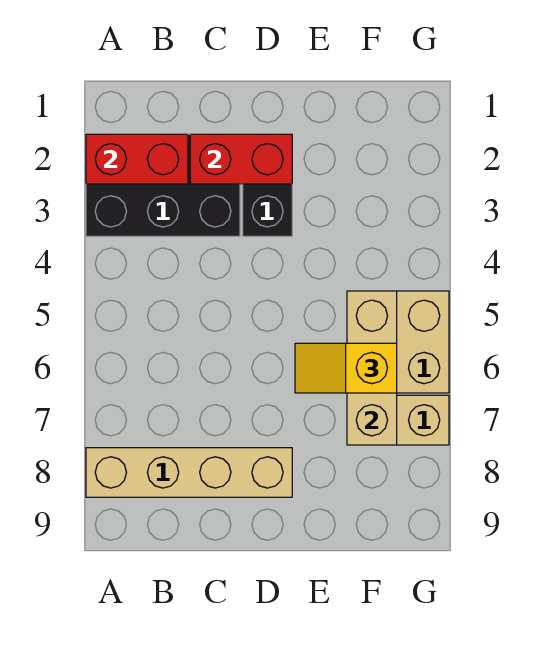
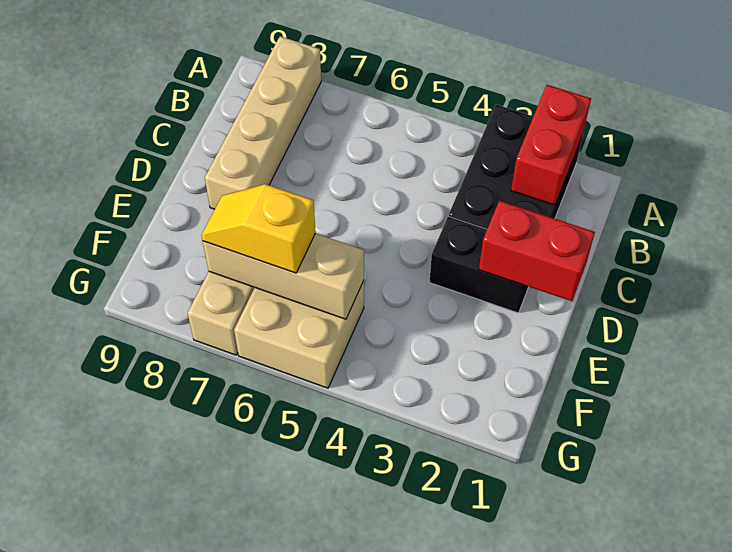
red brick C2:D2 level 2 -> red brick D1:D2 level 2
yellow slope E6:F6 level 3 top F -> yellow slope F6:F7 level 3 top 6

